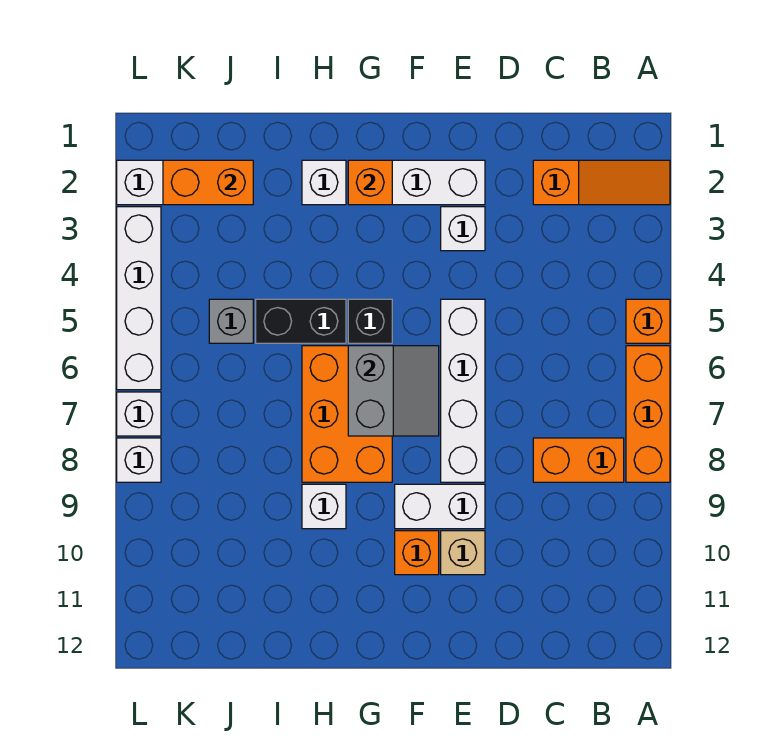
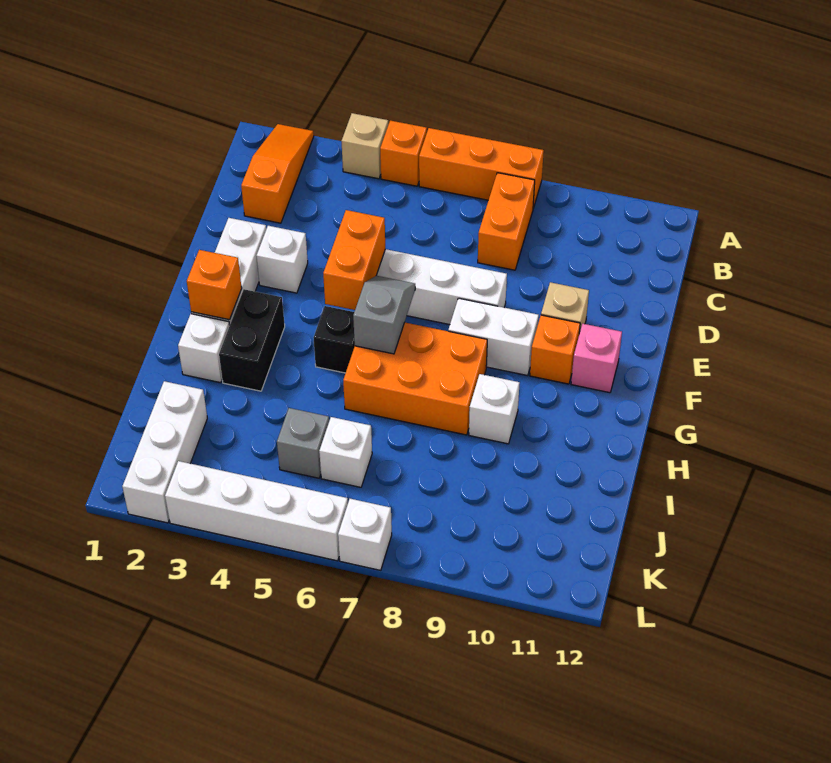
none -> tan brick A4 level 1
white brick E9:F9 level 1 -> white brick F8:F9 level 1
grey slope F6:G7 level 2 top G -> grey slope F6:G6 level 2 top G
none -> pink brick F11 level 1
black brick H5:I5 level 1 -> black brick G3:H3 level 1
orange brick J2:K2 level 2 -> orange brick E5:F5 level 2
white brick L8 level 1 -> white brick J6 level 1

